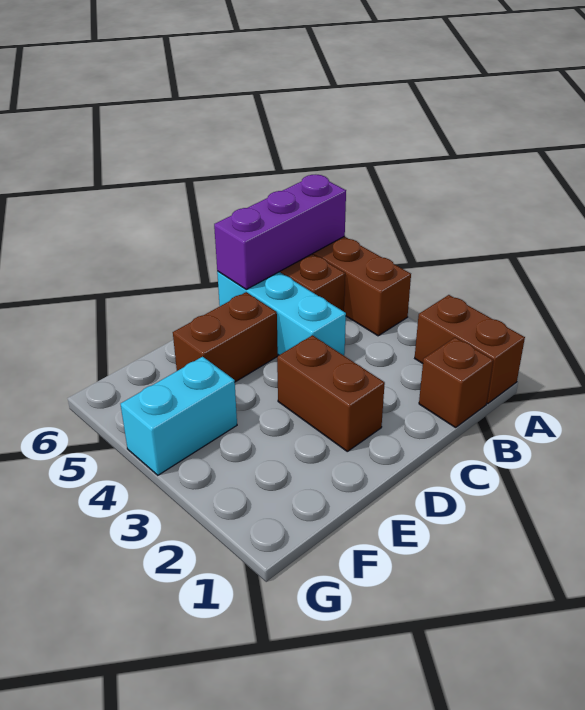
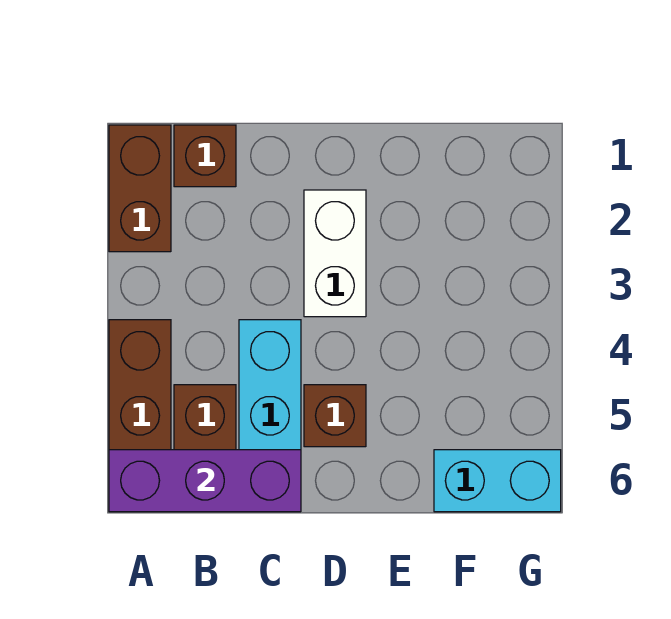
brown brick D2:D3 level 1 -> white brick D2:D3 level 1
brown brick D5:E5 level 1 -> brown brick D5 level 1
cyan brick F4:G4 level 1 -> cyan brick F6:G6 level 1

